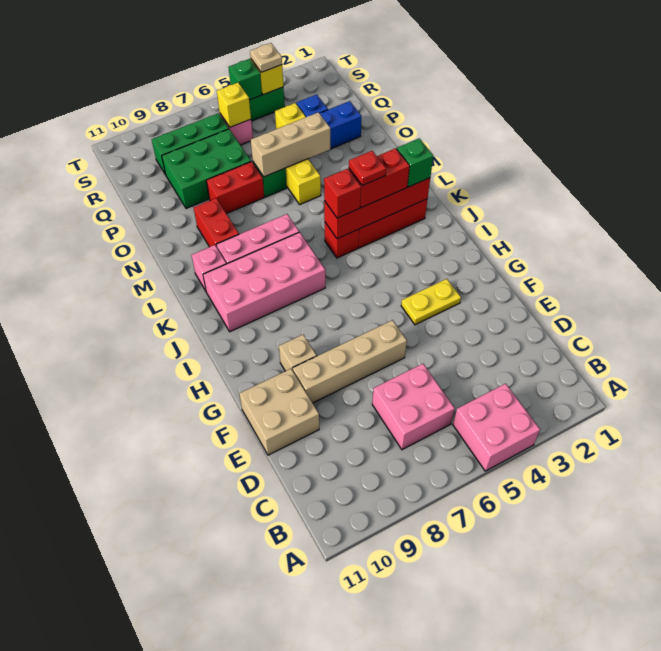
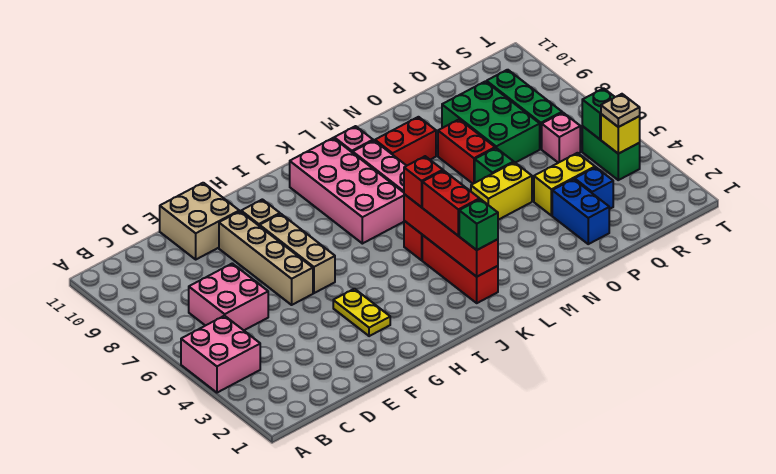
red plate K4 level 4 -> none
tan brick O4:O6 level 2 -> tan brick G6:G8 level 1
yellow brick R6 level 2 -> none

